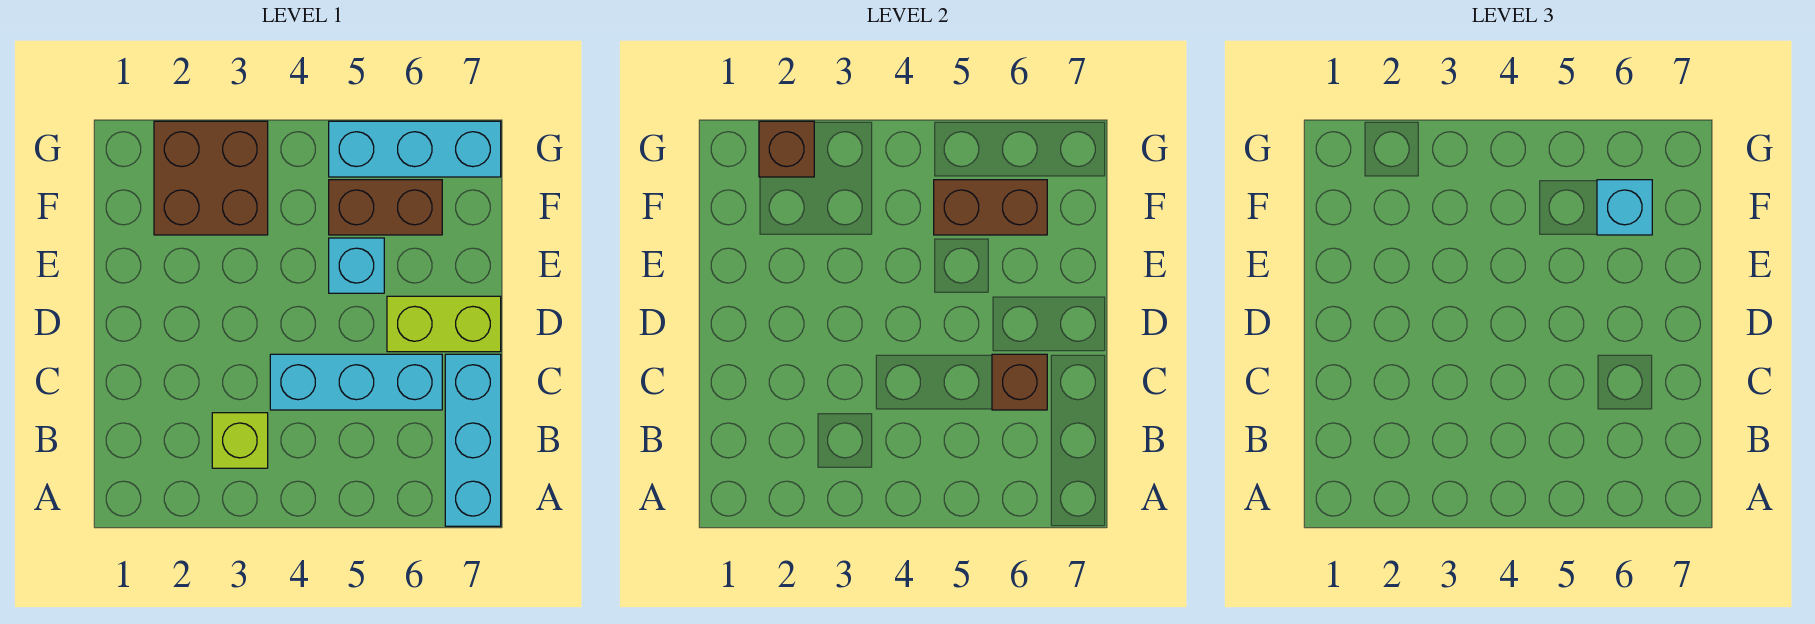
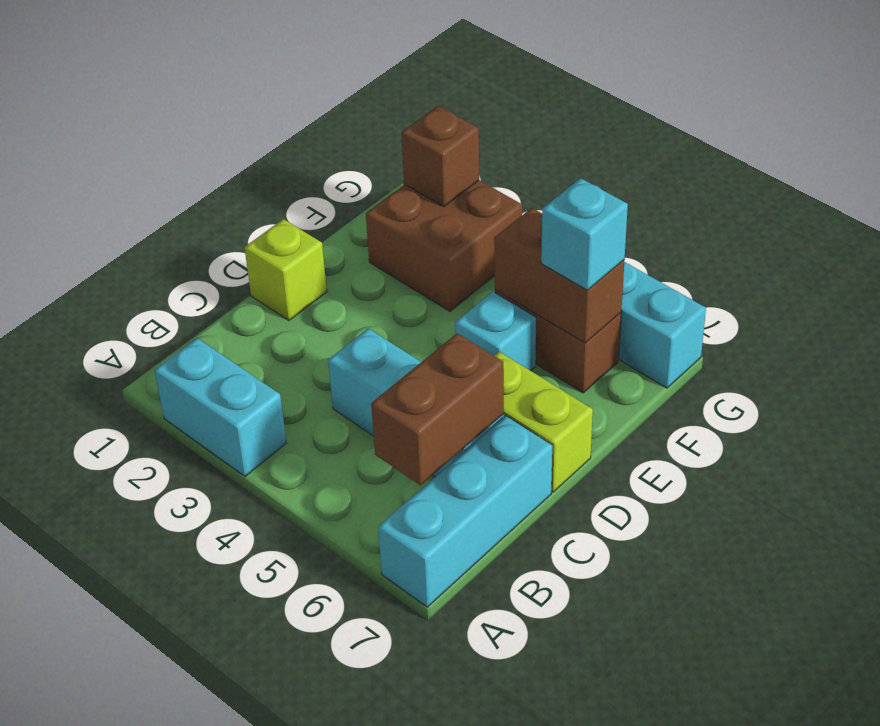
none -> cyan brick A2:A3 level 1
lime brick B3 level 1 -> lime brick D1 level 1
brown brick C6 level 2 -> brown brick B6:C6 level 2

